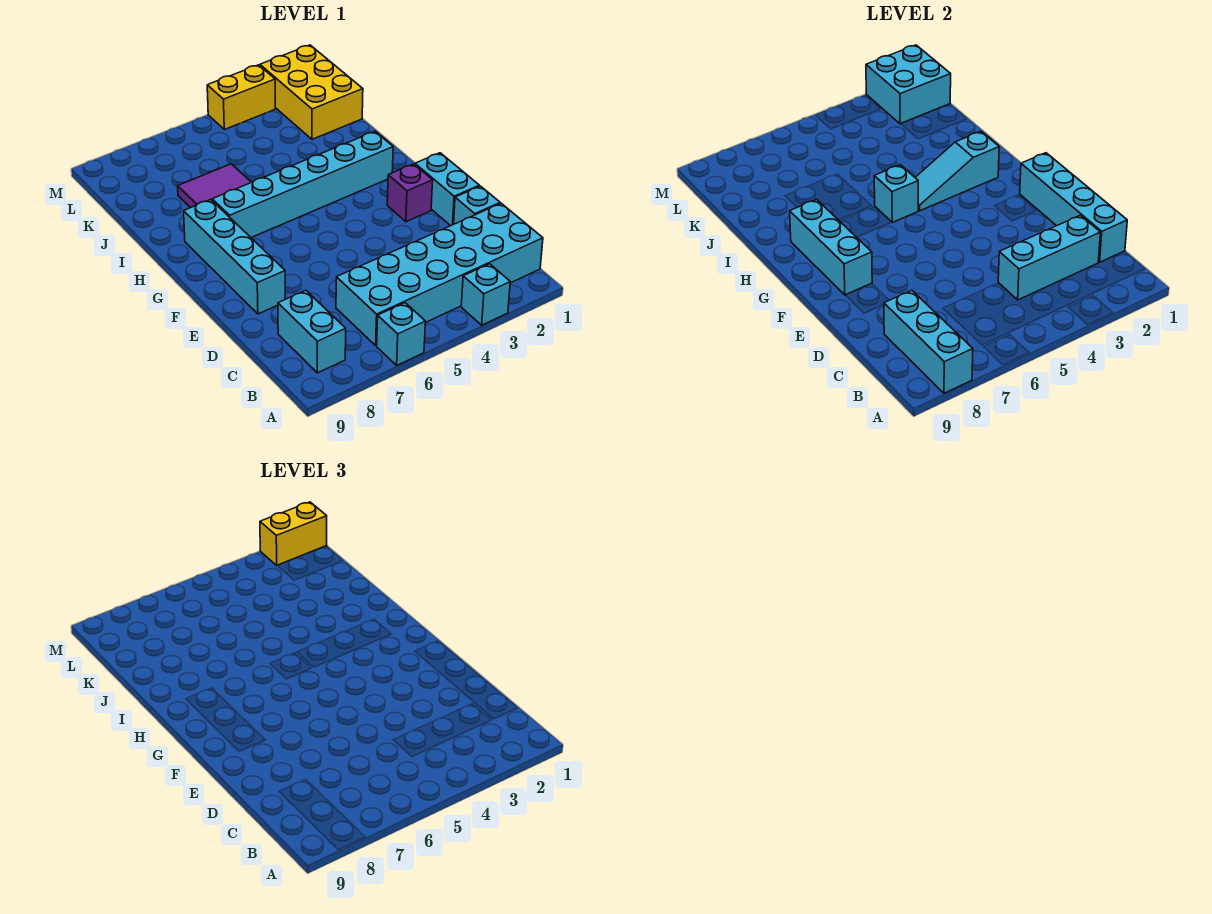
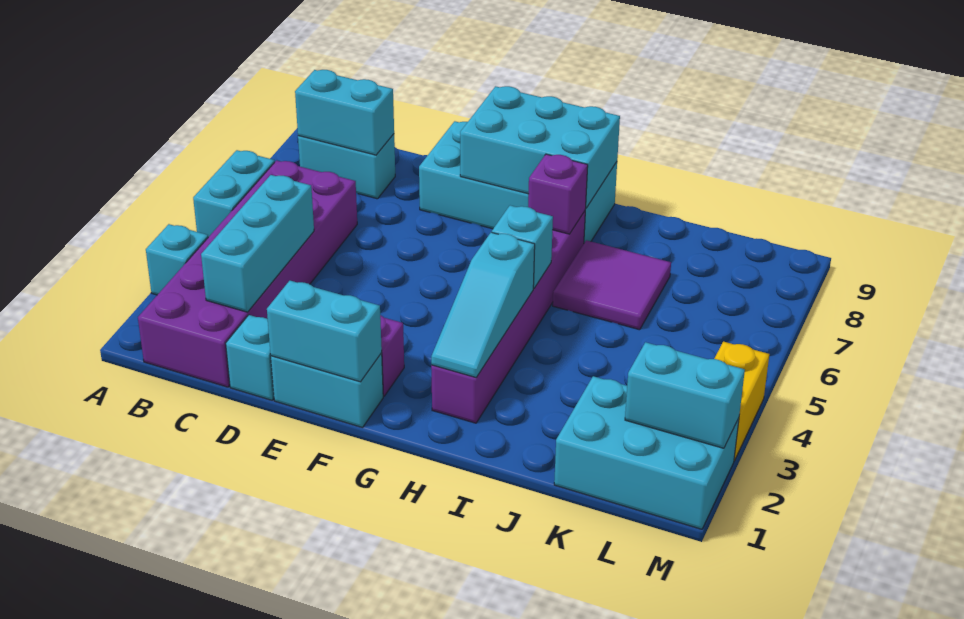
cyan brick A6 level 1 -> cyan brick A5:A6 level 1
cyan brick A8:C8 level 2 -> cyan brick B8:C8 level 2
cyan brick B1:C6 level 1 -> purple brick B1:C6 level 1
cyan brick C1:F1 level 2 -> cyan brick E1:F1 level 2
cyan brick E8:H8 level 1 -> cyan brick E8:H9 level 1
cyan brick F8:H8 level 2 -> cyan brick F8:H9 level 2
cyan brick H2:H7 level 1 -> purple brick H2:H7 level 1
cyan slope H2:H4 level 2 top 2 -> cyan slope H2:H4 level 2 top 4
none -> purple brick H7 level 2
yellow brick K1:M2 level 1 -> cyan brick K1:M2 level 1
cyan brick L1:M2 level 2 -> cyan brick L2:M2 level 2
yellow brick M1:M2 level 3 -> none

